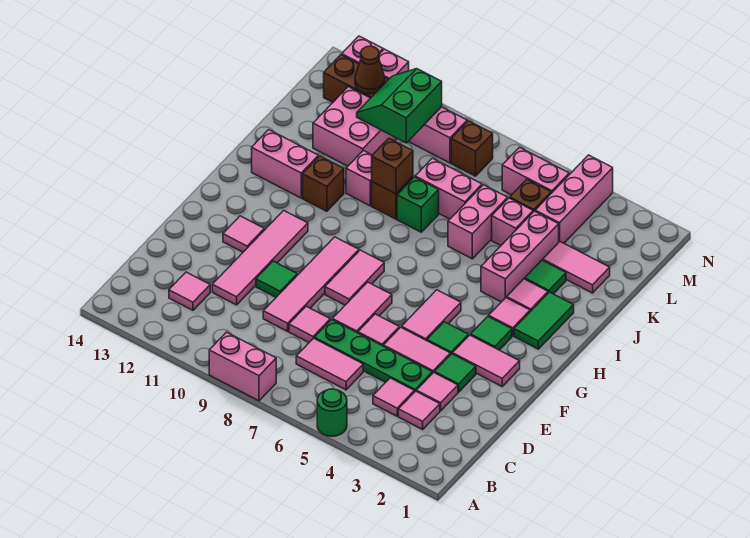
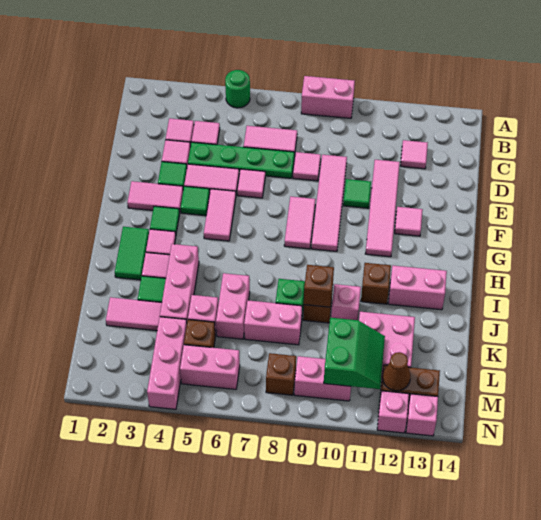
pink tile E7:F7 level 1 -> none

